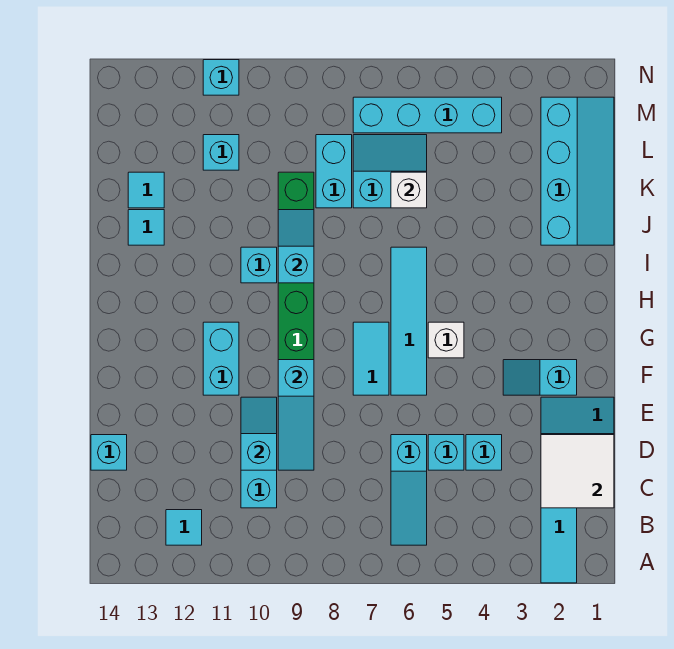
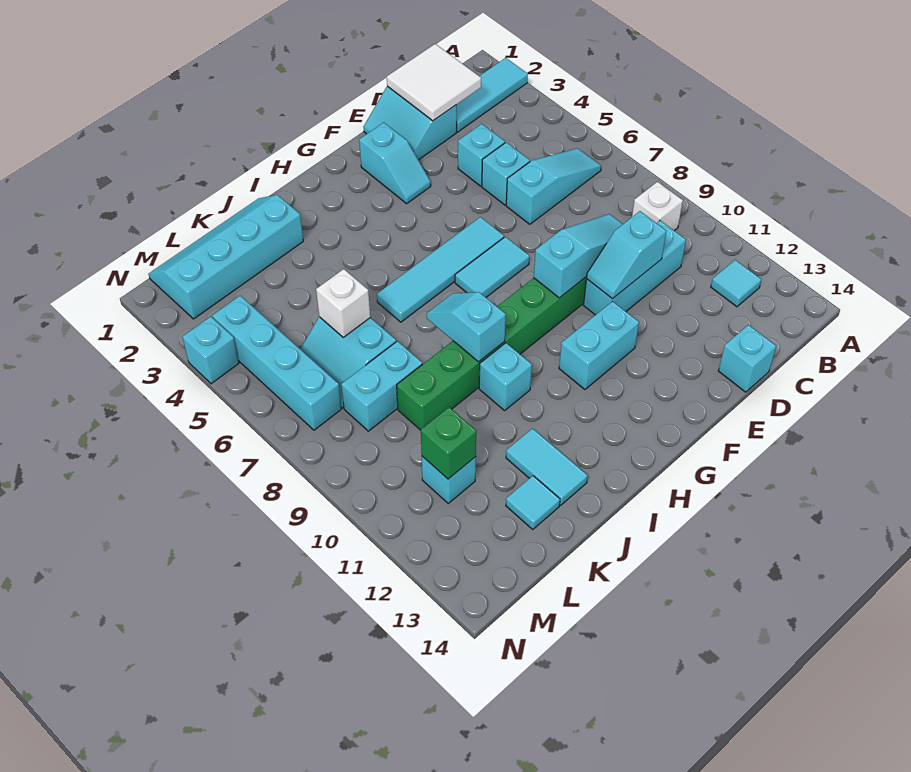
white brick G5 level 1 -> white brick B9 level 1
cyan slope I9:J9 level 2 top I -> cyan slope I8:I9 level 2 top 9
cyan tile J13 level 1 -> cyan tile J12:J13 level 1
none -> green brick L11 level 2
cyan brick N11 level 1 -> cyan brick N4 level 1

